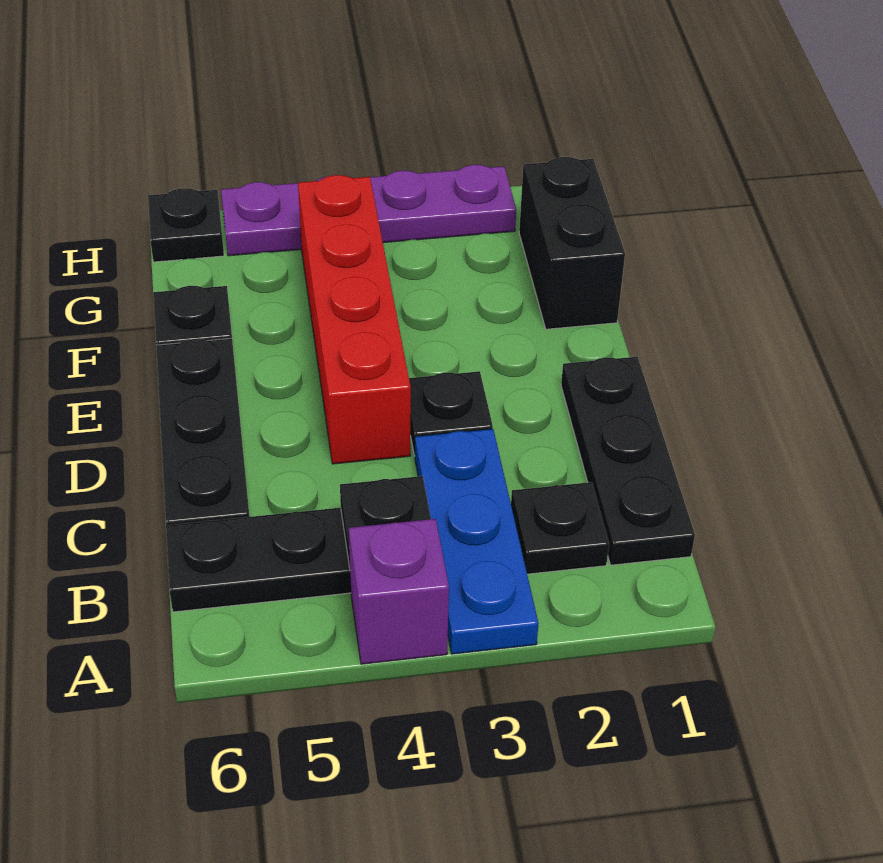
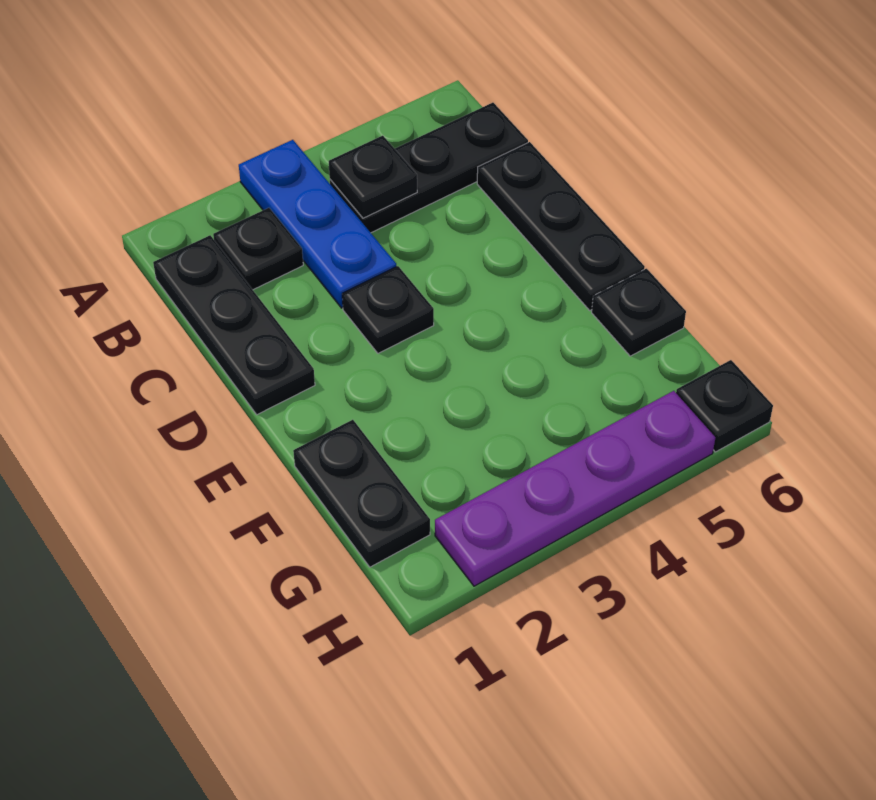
purple brick A4 level 1 -> none
red brick D4:G4 level 1 -> none
black brick F1:G1 level 1 -> black plate F1:G1 level 1

